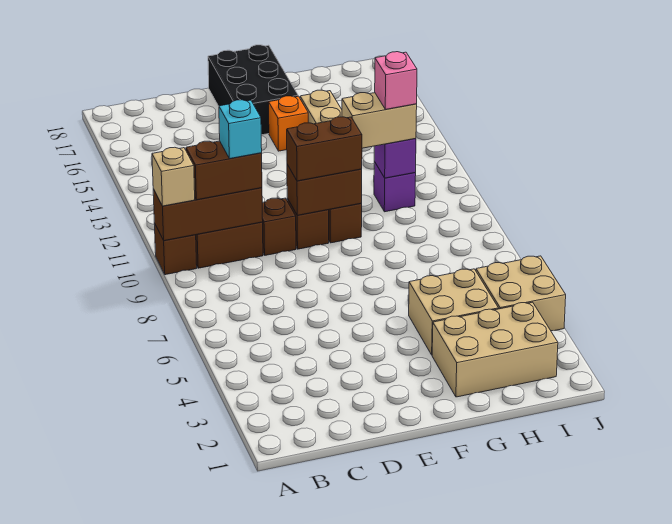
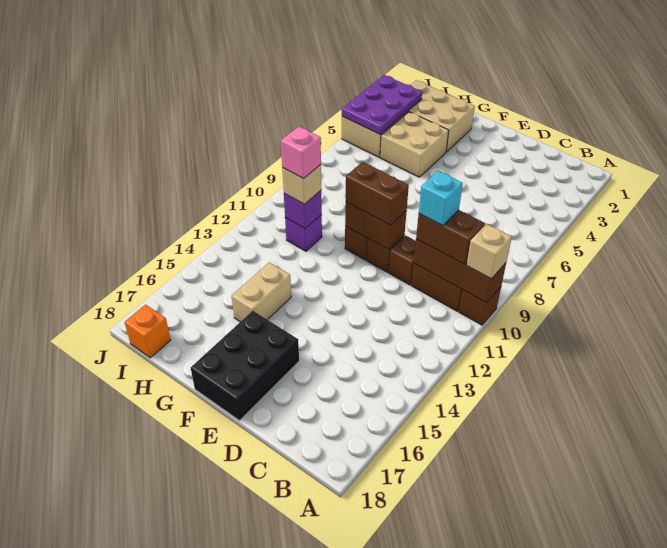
orange brick F15 level 1 -> orange brick I18 level 1
tan brick G11:H11 level 3 -> tan brick H11 level 3
none -> purple plate I3:J5 level 2

